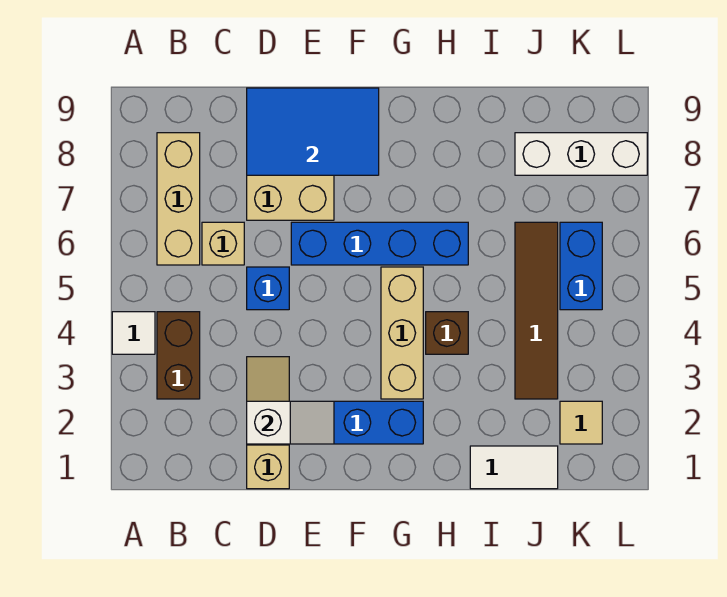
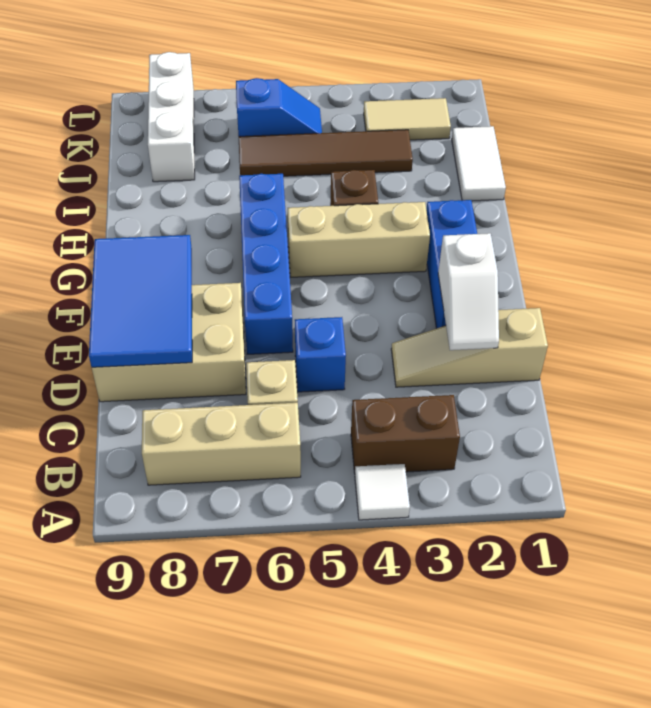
white slope D2:E2 level 2 top D -> white slope D2:E2 level 2 top E
tan tile K2 level 1 -> tan tile K2:K3 level 1
blue brick K5:K6 level 1 -> blue slope K5:K6 level 1 top 6

